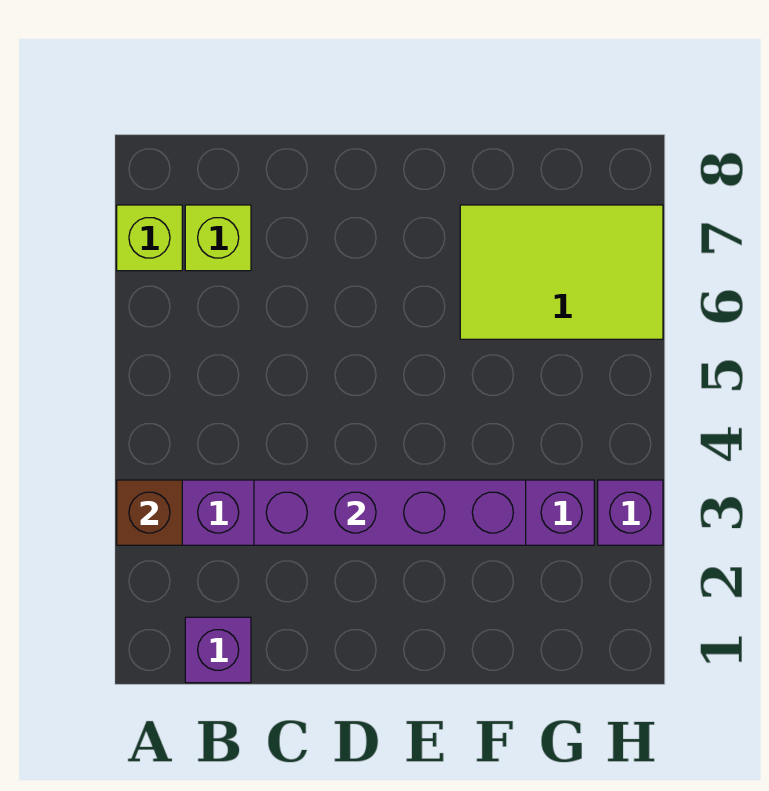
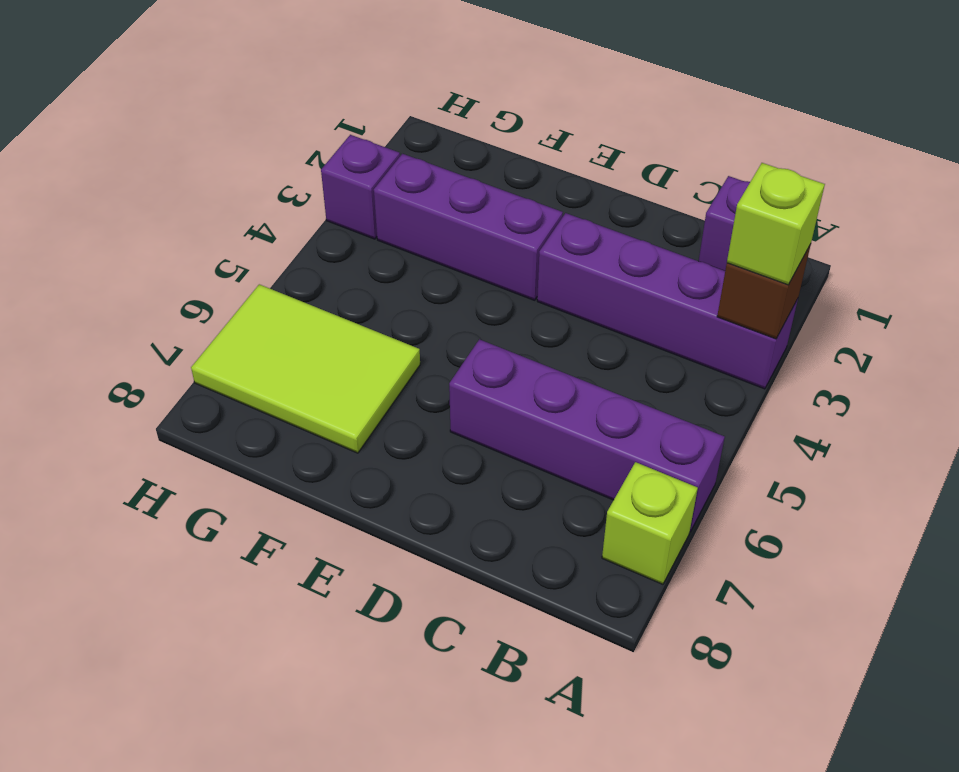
lime brick B7 level 1 -> lime brick A3 level 3
purple brick C3:F3 level 2 -> purple brick A6:D6 level 1

